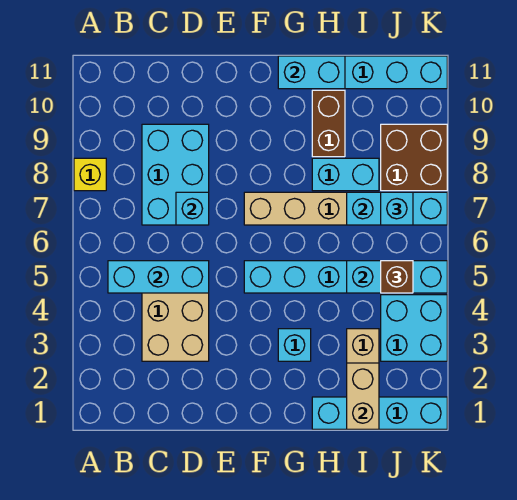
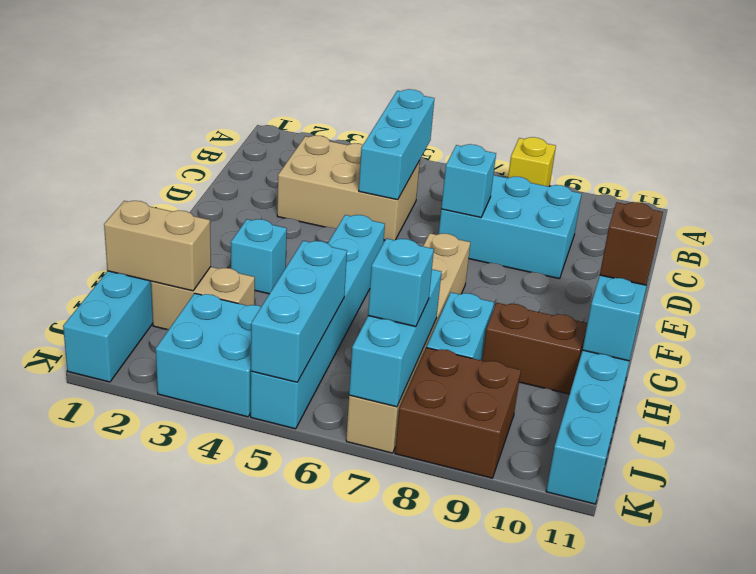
brown brick J5 level 3 -> brown brick G11 level 3

